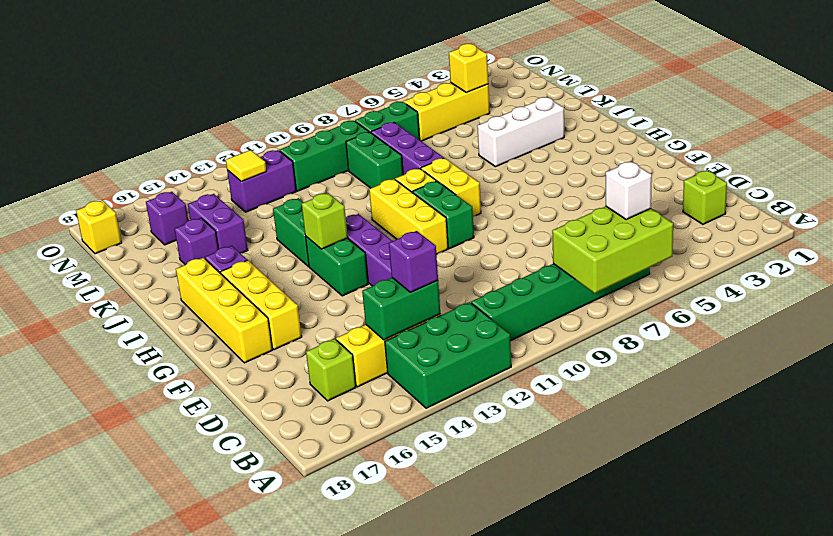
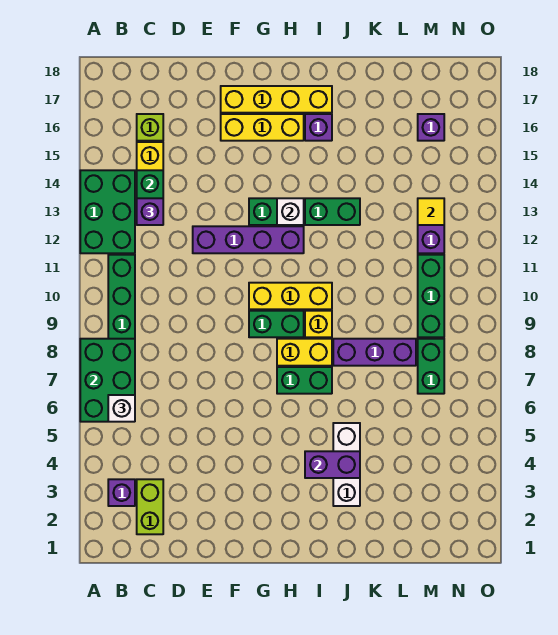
lime brick A6:B8 level 2 -> green brick A6:B8 level 2
lime brick C2 level 1 -> lime brick C2:C3 level 1
lime brick H13 level 2 -> white brick H13 level 2
green brick K9:L9 level 1 -> green brick H7:I7 level 1
purple brick K15:L15 level 1 -> purple brick I4:J4 level 2
purple brick K16 level 1 -> purple brick B3 level 1
yellow brick M4:M6 level 1 -> none
yellow brick M4 level 2 -> none
yellow brick N18 level 1 -> none

